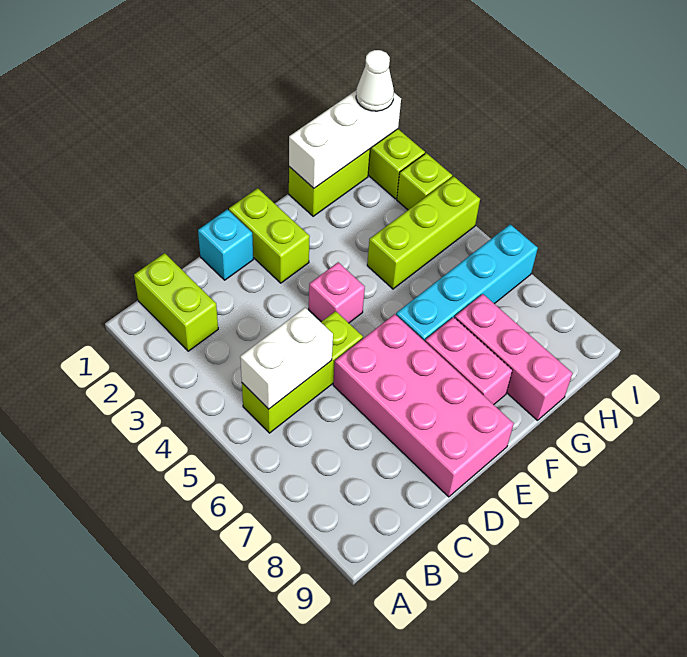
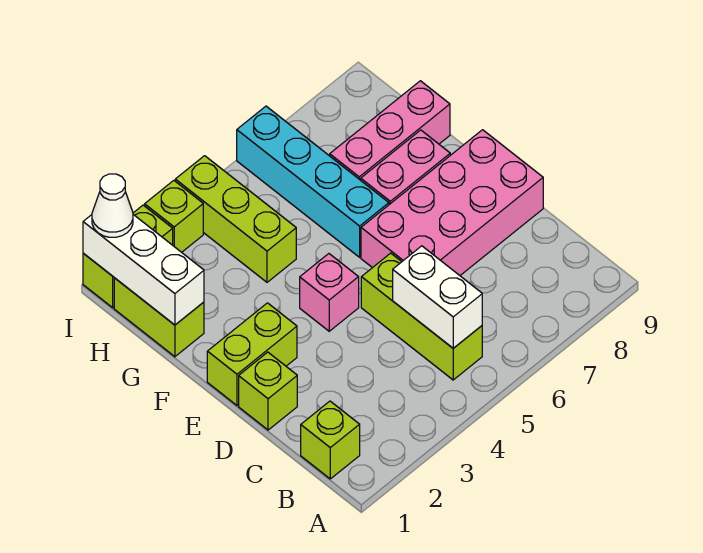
lime brick B1:B2 level 1 -> lime brick B1 level 1
cyan brick D1 level 1 -> lime brick D1 level 1

